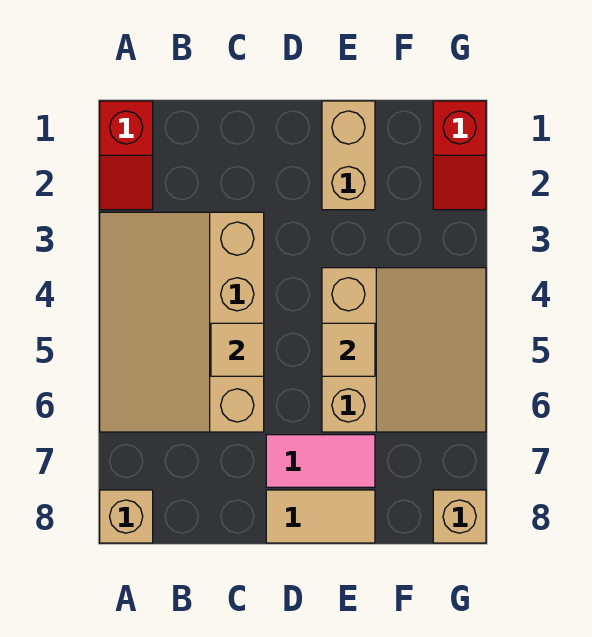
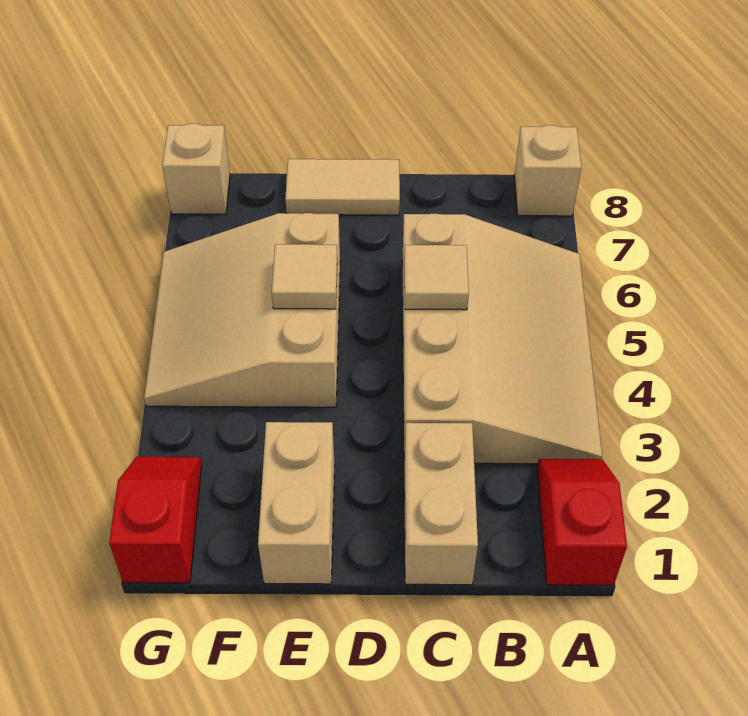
none -> tan brick C1:C2 level 1
pink tile D7:E7 level 1 -> none

